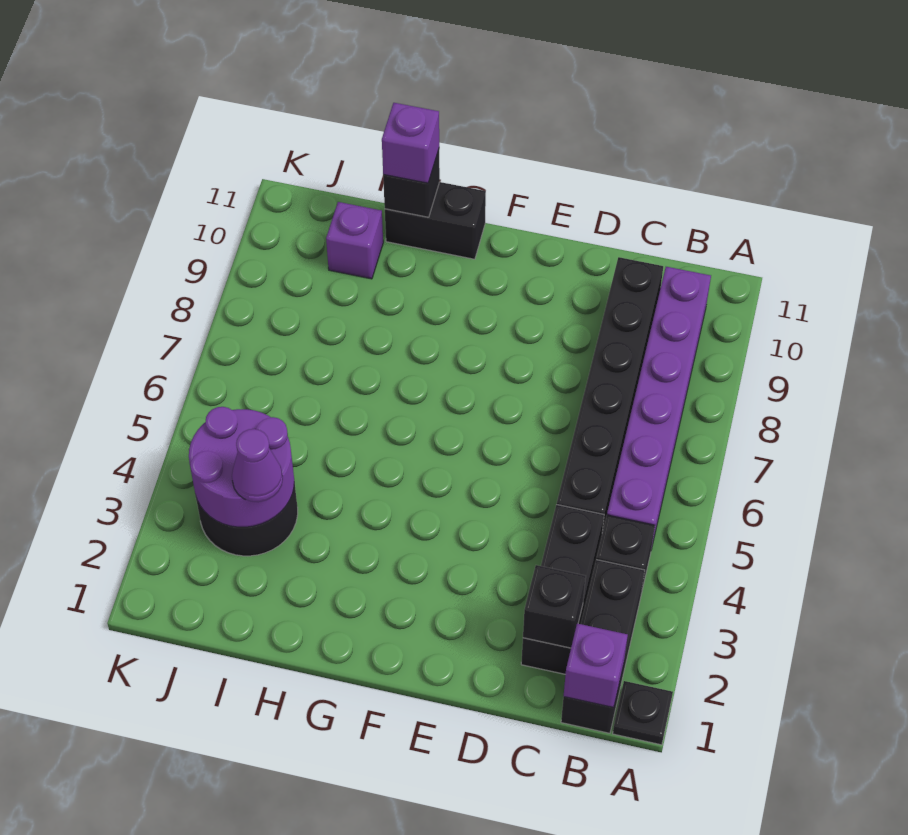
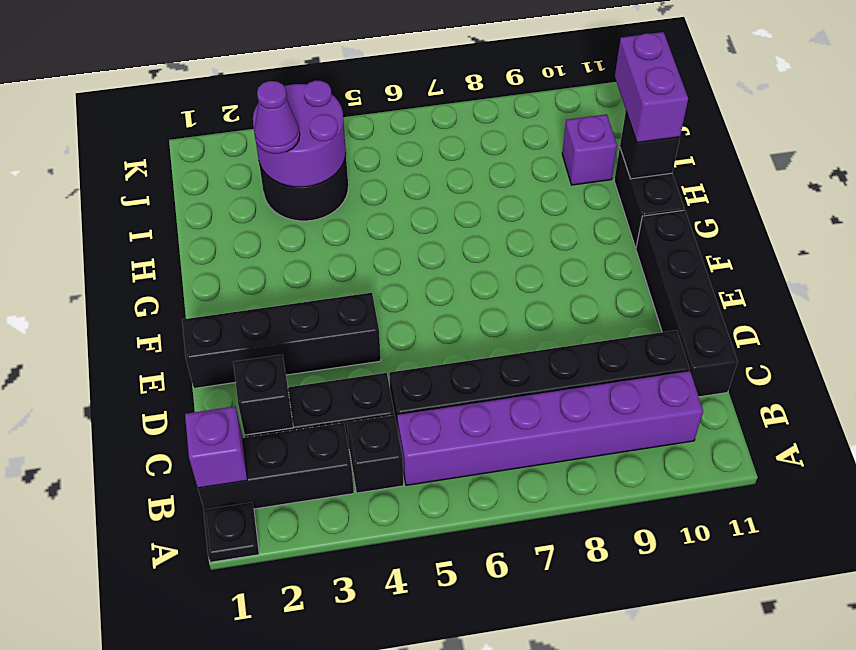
none -> black brick C11:F11 level 1
none -> black brick E1:E4 level 1
purple brick H11 level 3 -> purple brick H11:I11 level 3

